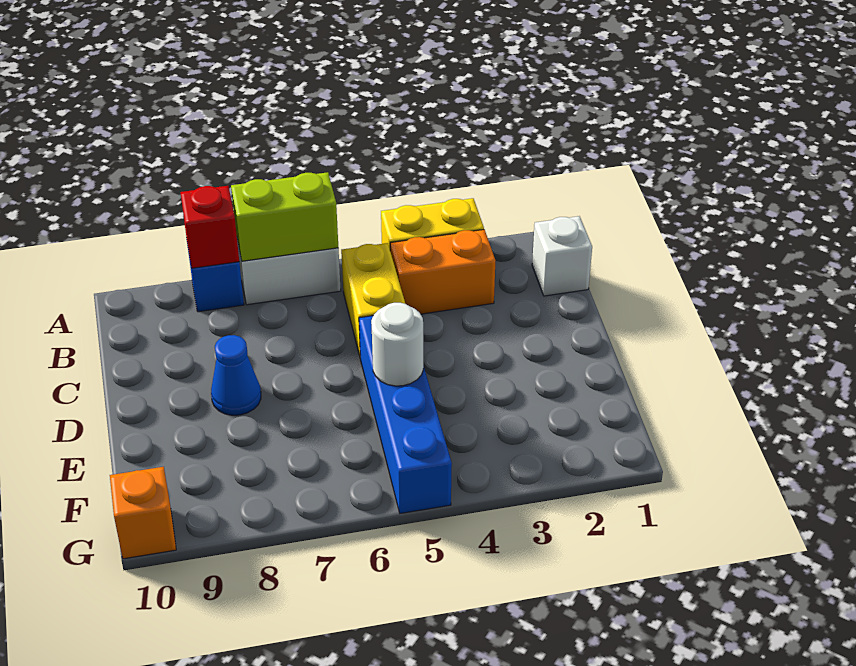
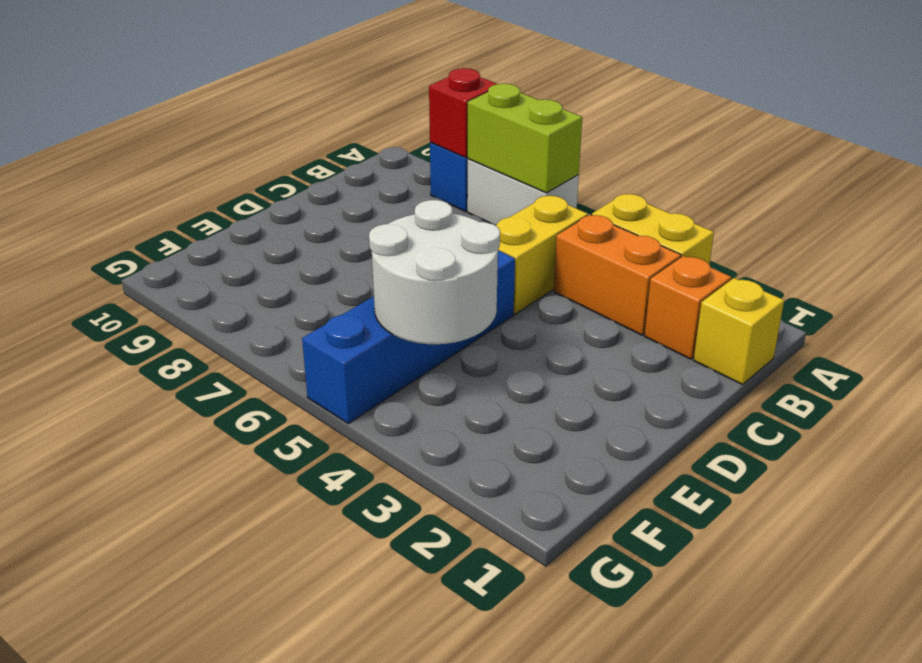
white brick B1 level 1 -> yellow brick B1 level 1
blue cone D8 level 1 -> none
white round brick E5 level 2 -> white round brick E4:F5 level 2
orange brick G10 level 1 -> orange brick B2 level 1

